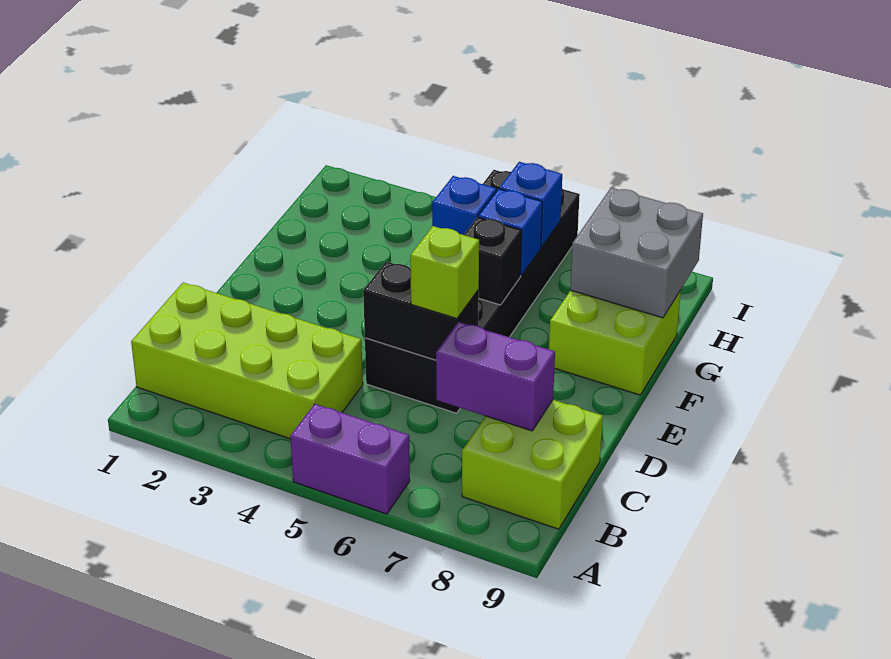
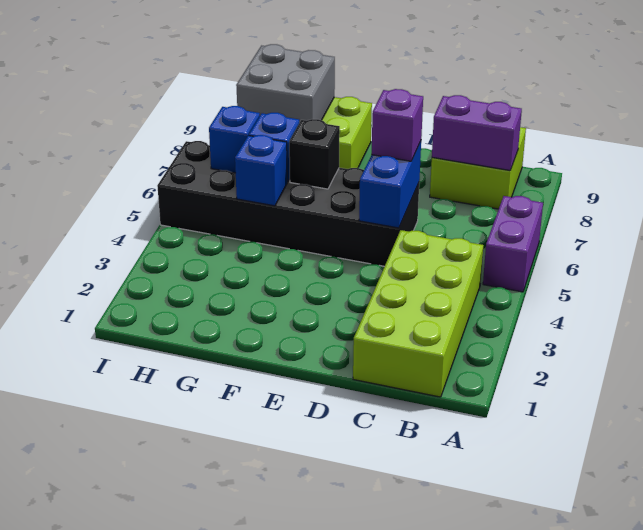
purple brick C7:C8 level 2 -> purple brick B8:C8 level 2
black brick D5:D6 level 2 -> blue brick D5:D6 level 2
lime brick D6 level 3 -> purple brick D6 level 3

